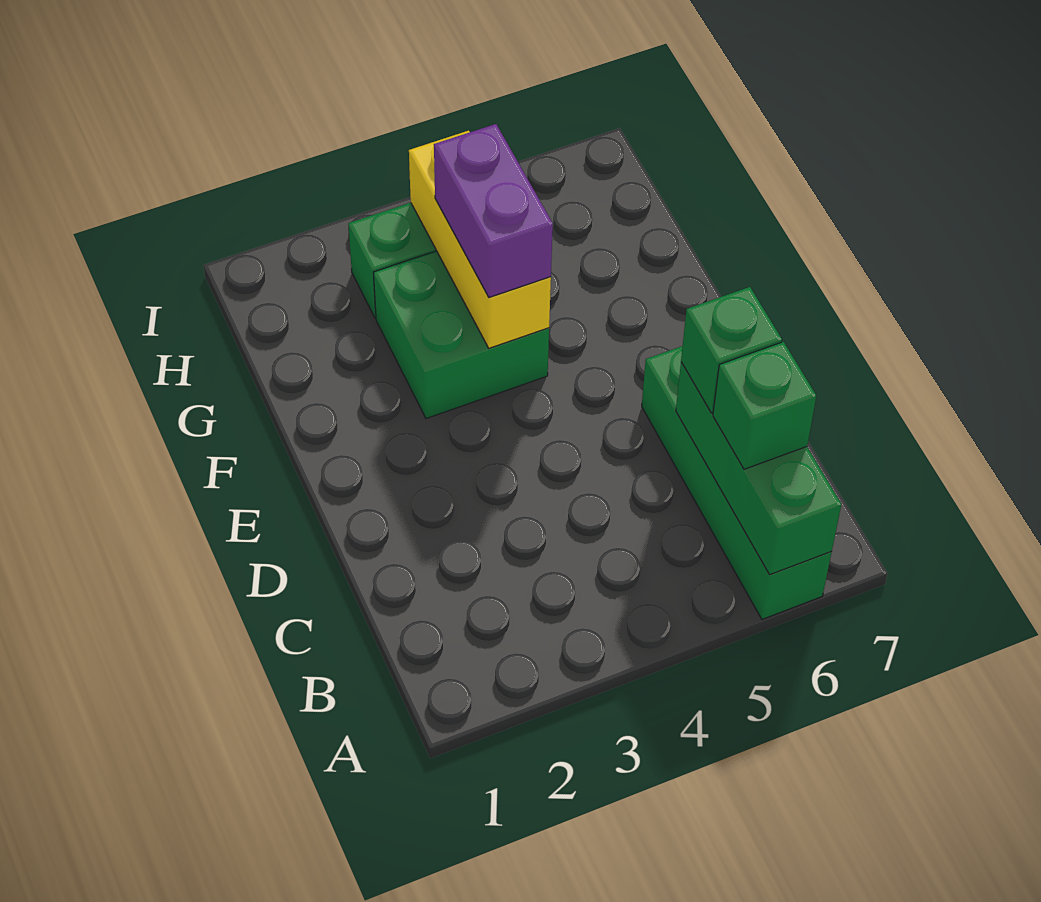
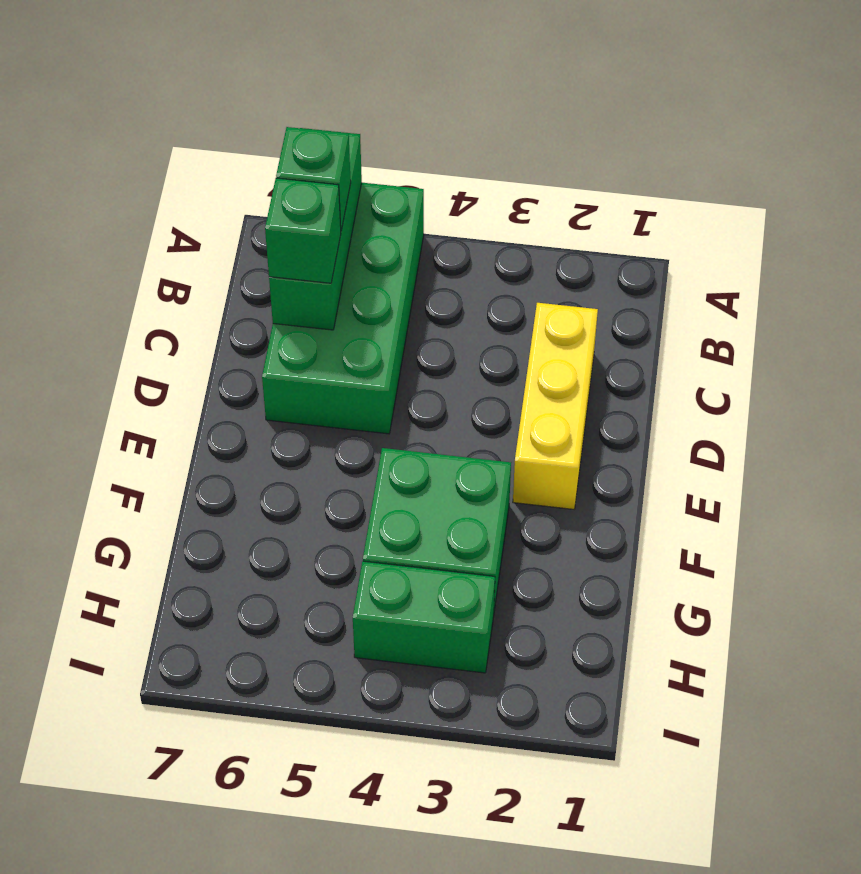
green brick A6:D6 level 1 -> green brick A5:D6 level 1
yellow brick F4:H4 level 2 -> yellow brick C2:E2 level 1
purple brick F4:G4 level 3 -> none

